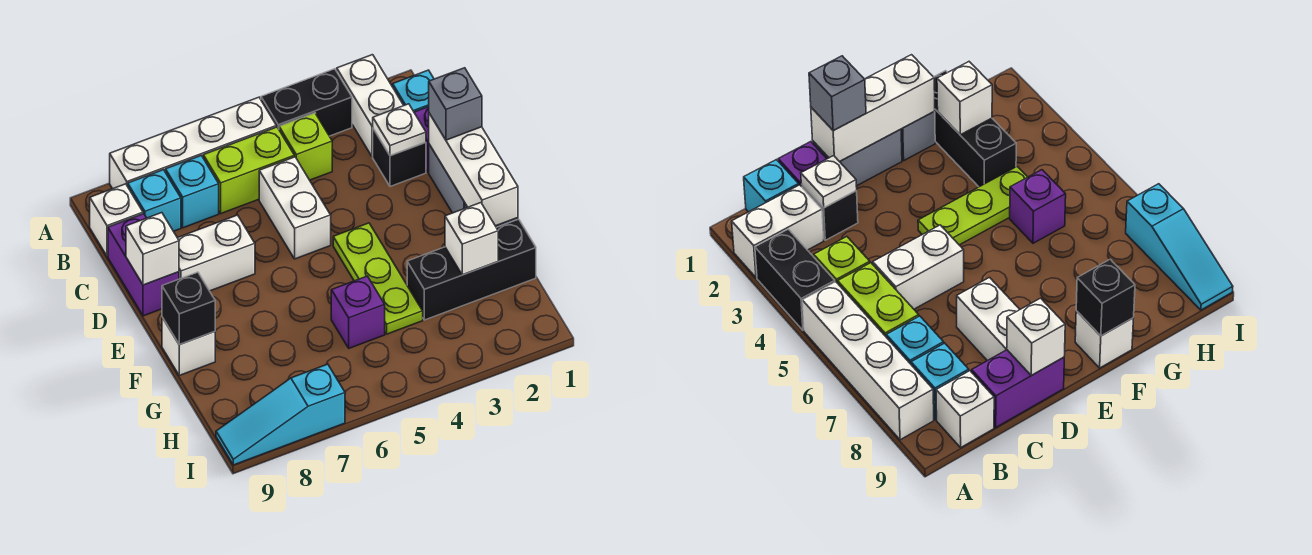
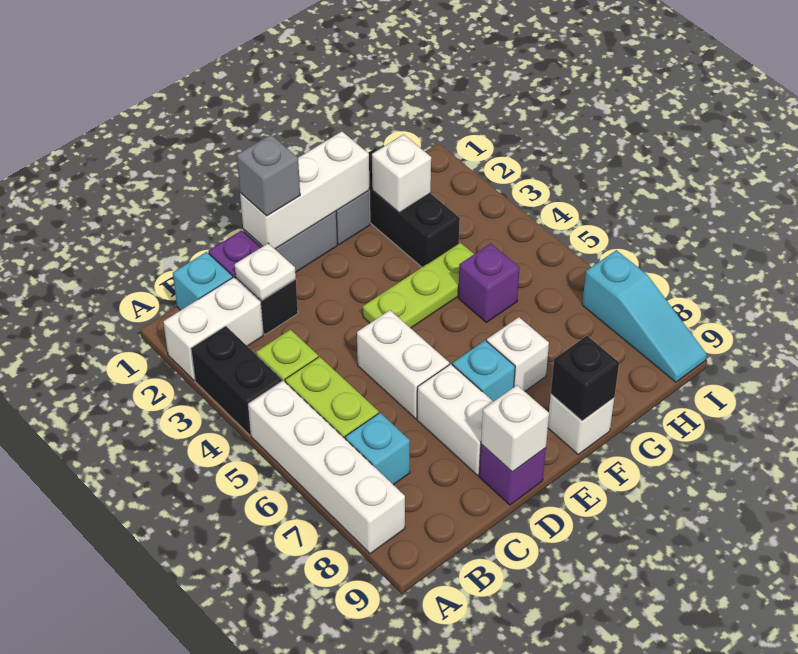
cyan brick B8 level 1 -> cyan brick E7 level 1
white brick B9 level 1 -> white brick F7 level 1
white brick C5:D5 level 1 -> white brick D5:D6 level 1
purple brick C9:D9 level 1 -> purple brick D9 level 1

